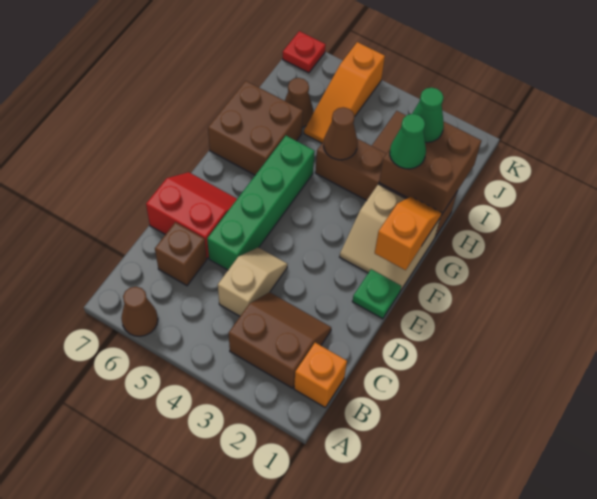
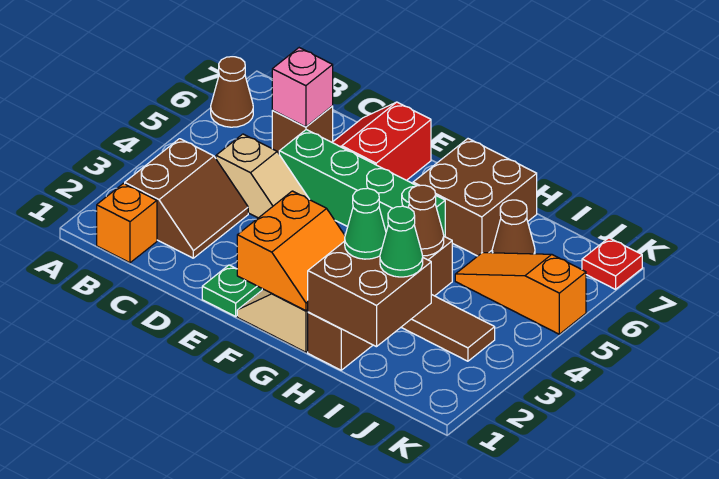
none -> pink brick C6 level 2
red slope D6:E7 level 1 top D -> red slope D6:E7 level 1 top E
orange slope F1:G1 level 2 top F -> orange slope F1:G2 level 2 top F

